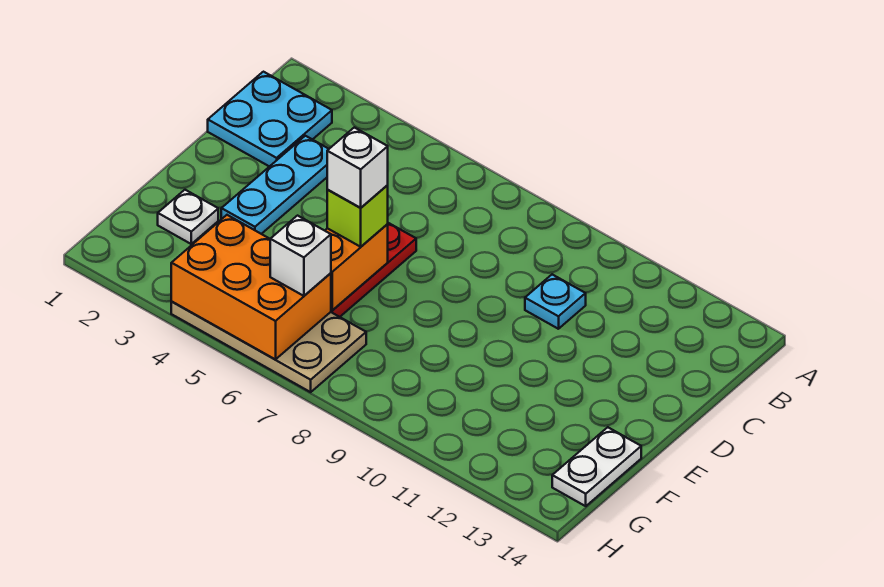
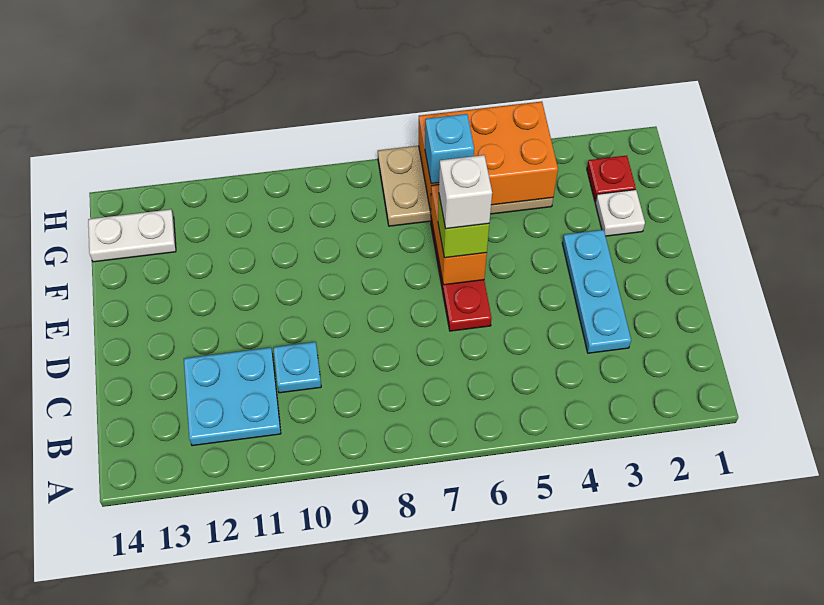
cyan plate B1:C2 level 1 -> cyan plate B11:C12 level 1
white plate F14:G14 level 1 -> white plate G13:G14 level 1
none -> red plate G2 level 1
white brick G6 level 3 -> cyan brick G6 level 3

